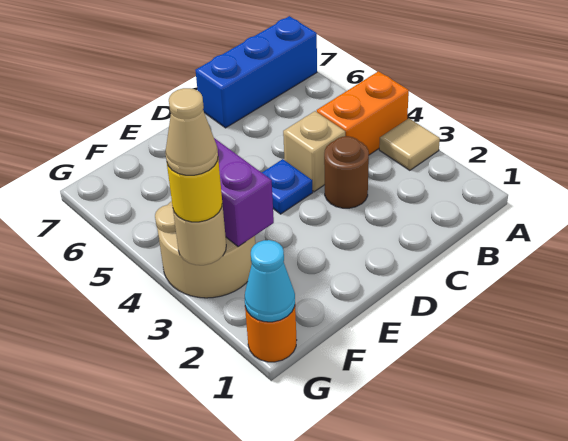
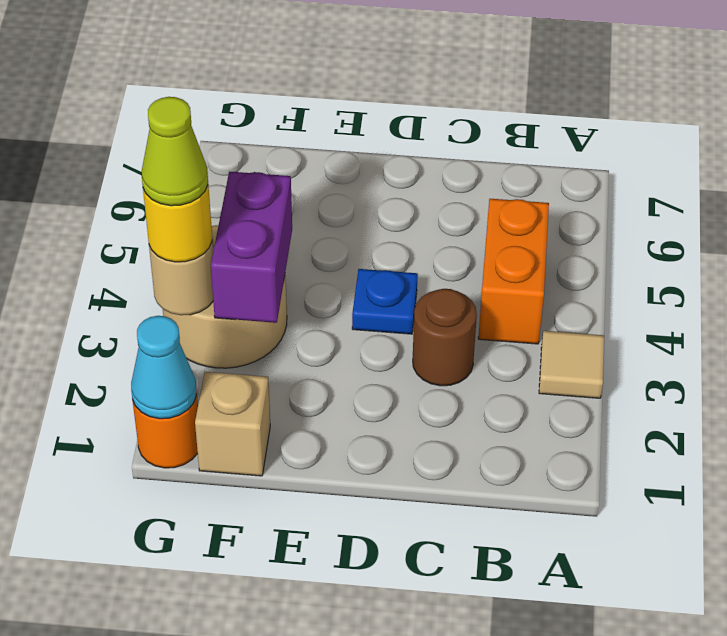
orange brick A4:B4 level 1 -> orange brick B4:B5 level 1
blue brick A7:C7 level 1 -> none
tan brick C4 level 1 -> tan brick F1 level 1
tan cone G3 level 4 -> lime cone G3 level 4

